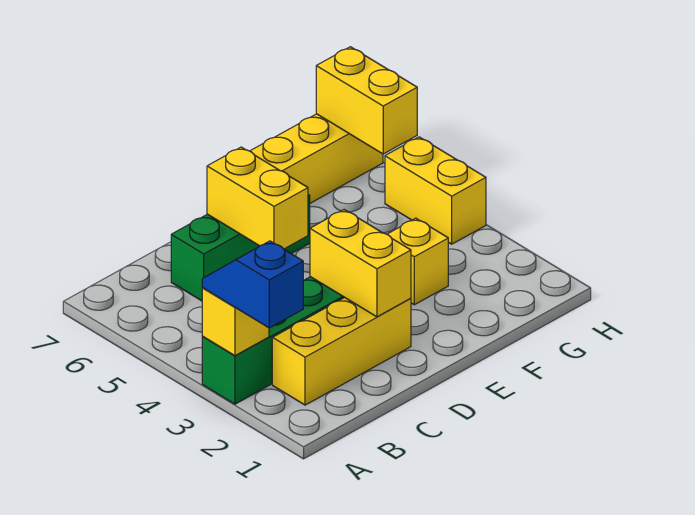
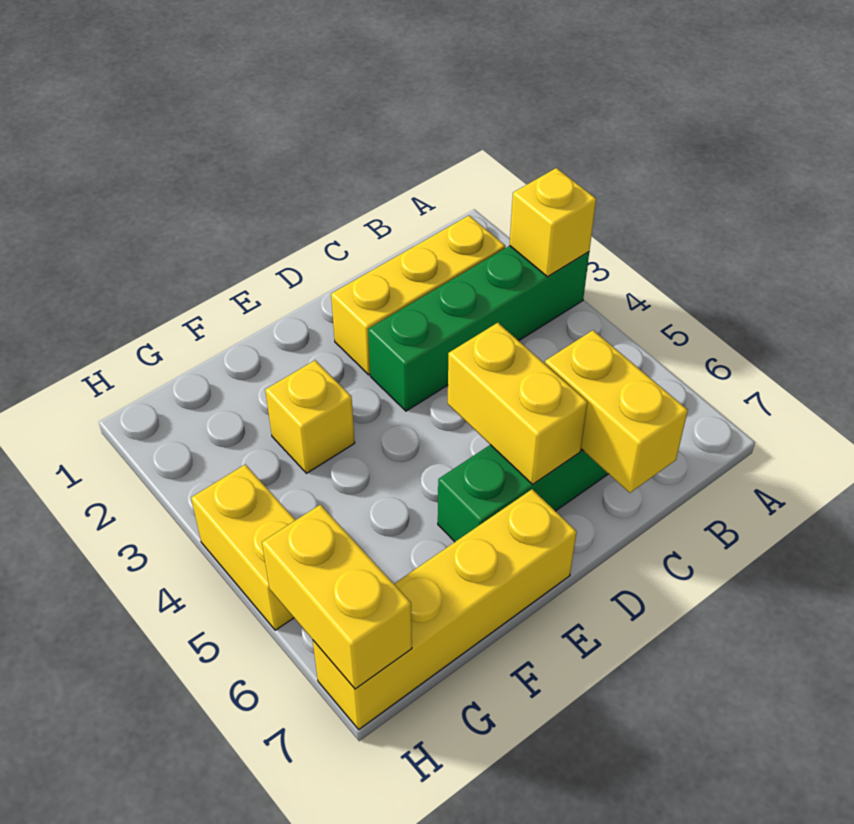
blue slope A2:A3 level 3 top 2 -> none
yellow brick D2:D3 level 2 -> yellow brick C6:C7 level 2

